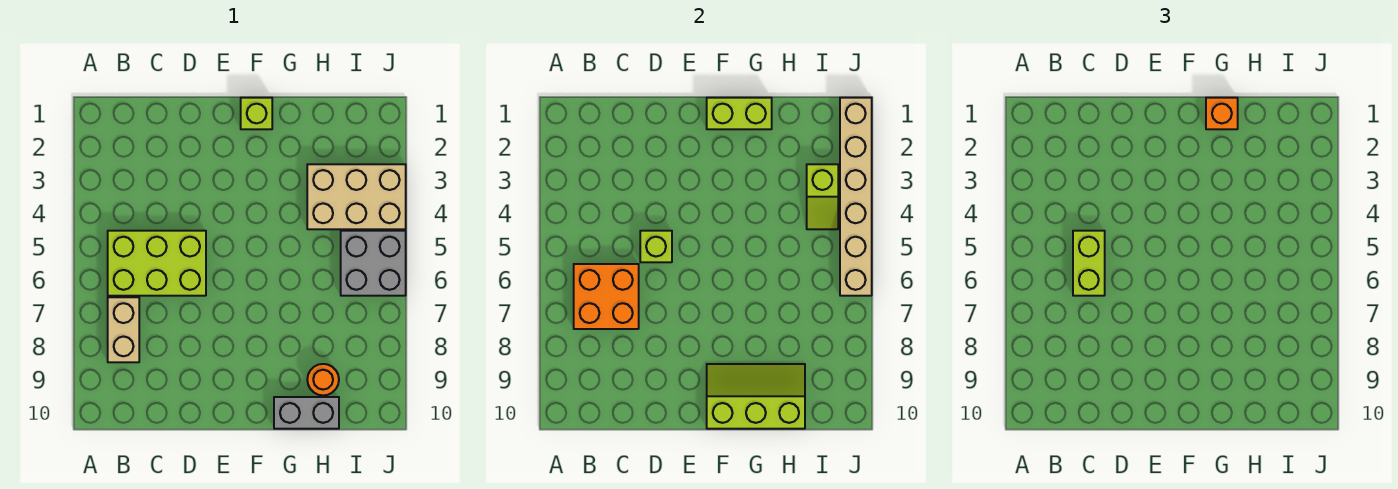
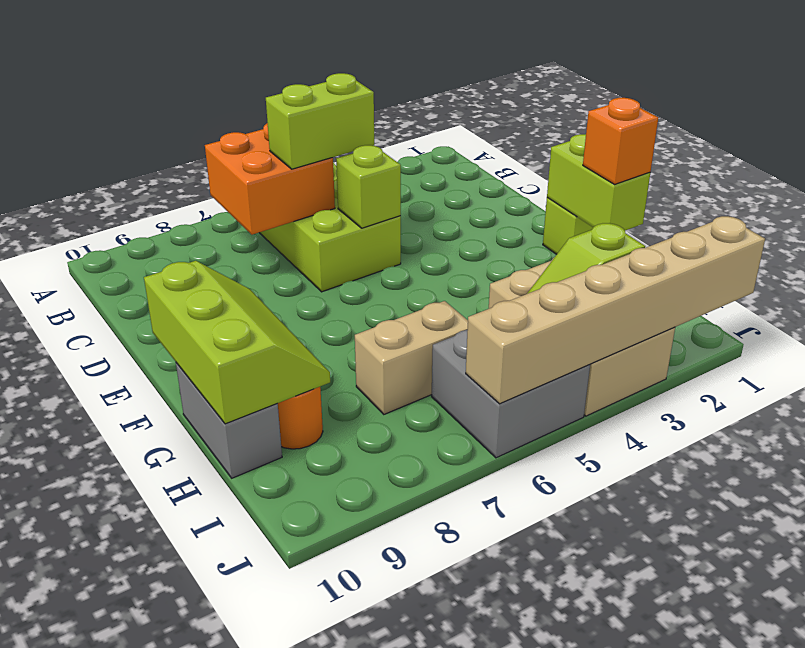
tan brick B7:B8 level 1 -> tan brick H6:H7 level 1

